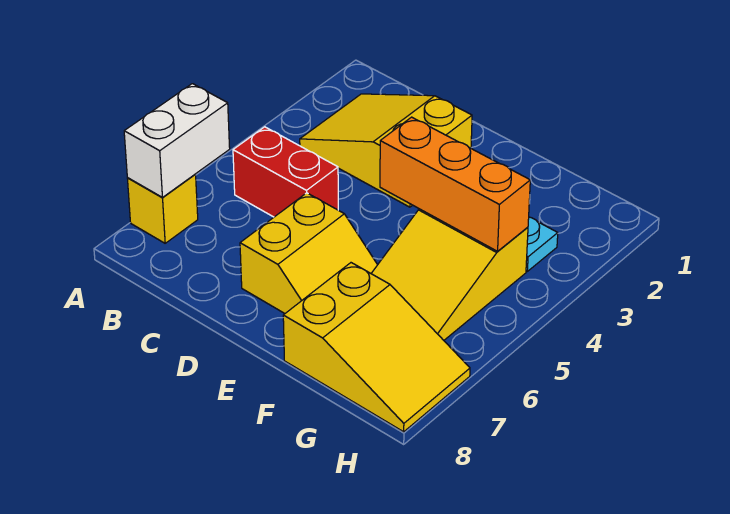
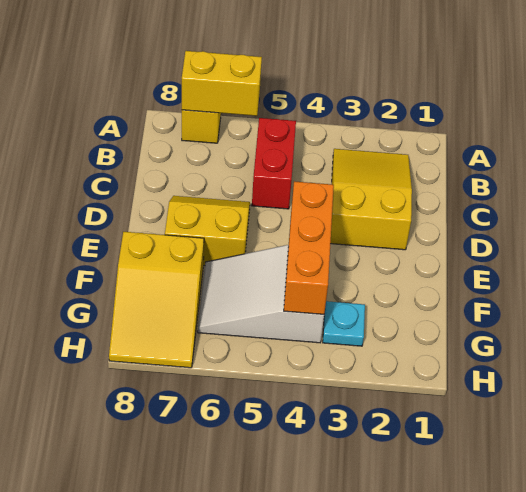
white brick A6:A7 level 2 -> yellow brick A6:A7 level 2
yellow slope D6:E7 level 1 top D -> yellow slope D6:E7 level 1 top E
yellow slope F4:G6 level 1 top 4 -> white slope F4:G6 level 1 top 4

